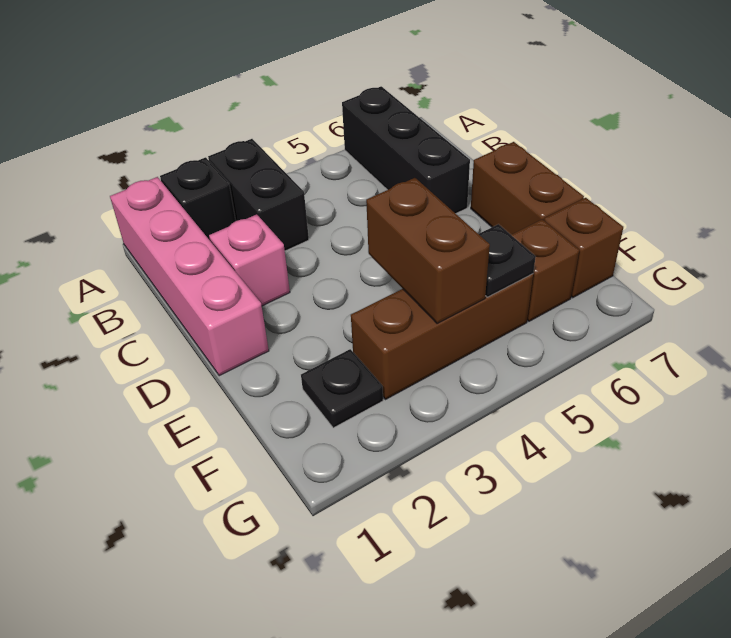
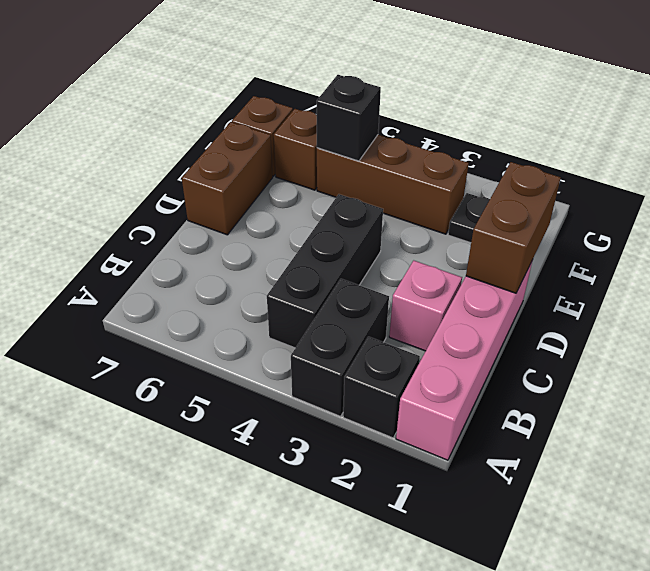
black brick A6:C6 level 1 -> black brick B4:D4 level 1
brown brick E4:F4 level 2 -> brown brick D1:E1 level 2
black plate F5 level 2 -> black brick F5 level 2

